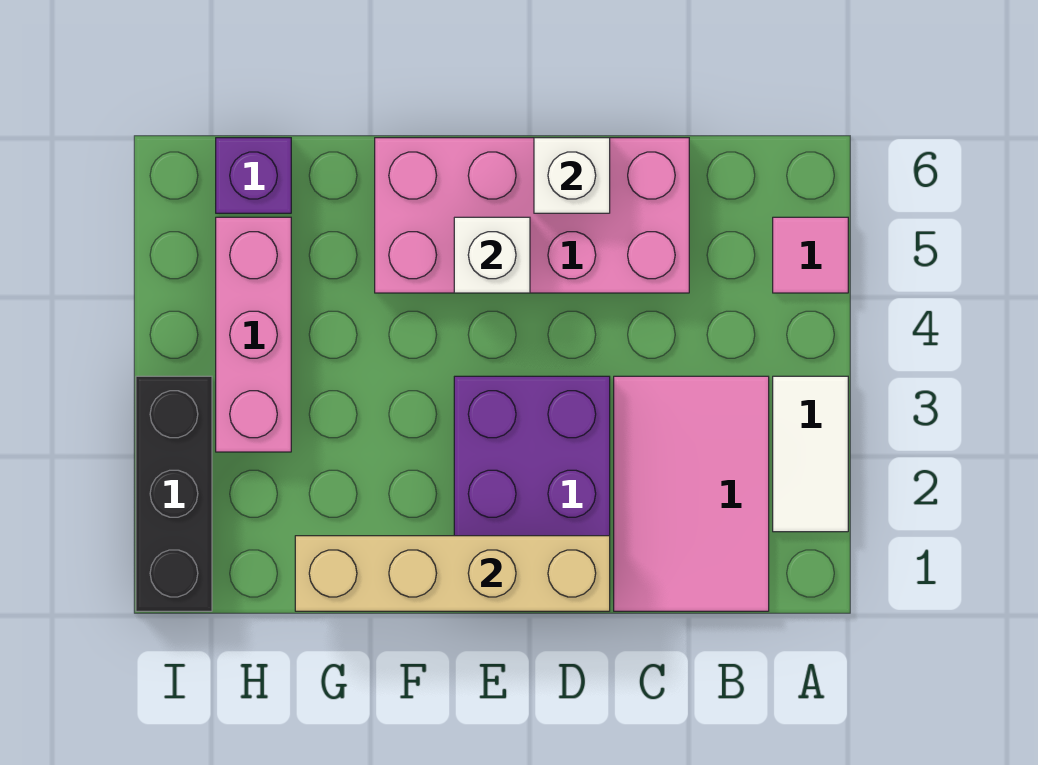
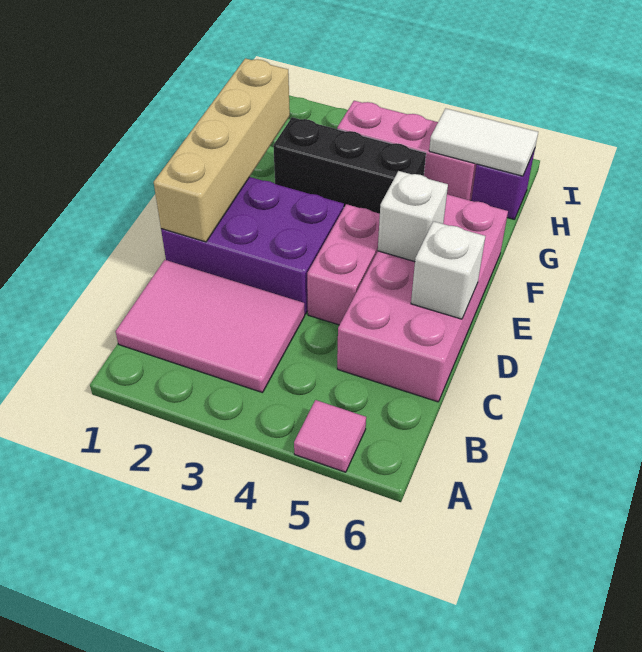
white tile A2:A3 level 1 -> white tile H5:H6 level 2
none -> pink brick D4:E4 level 1
black brick I1:I3 level 1 -> black brick G2:G4 level 1

